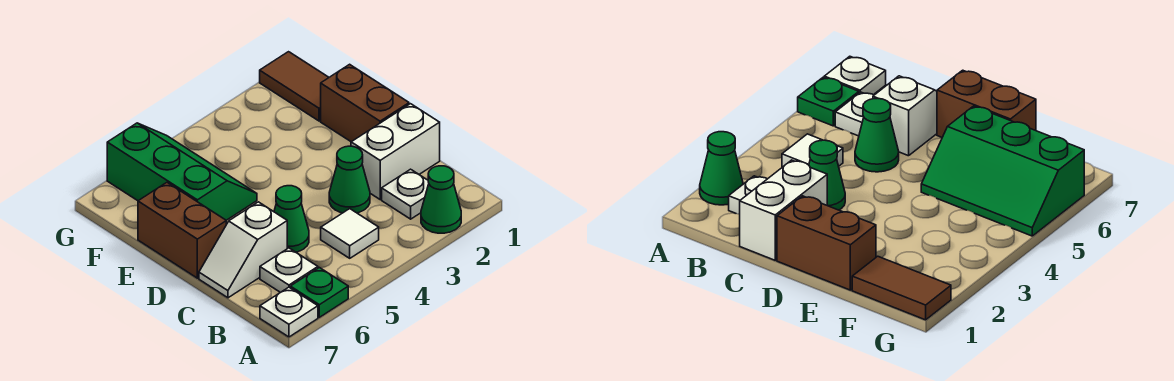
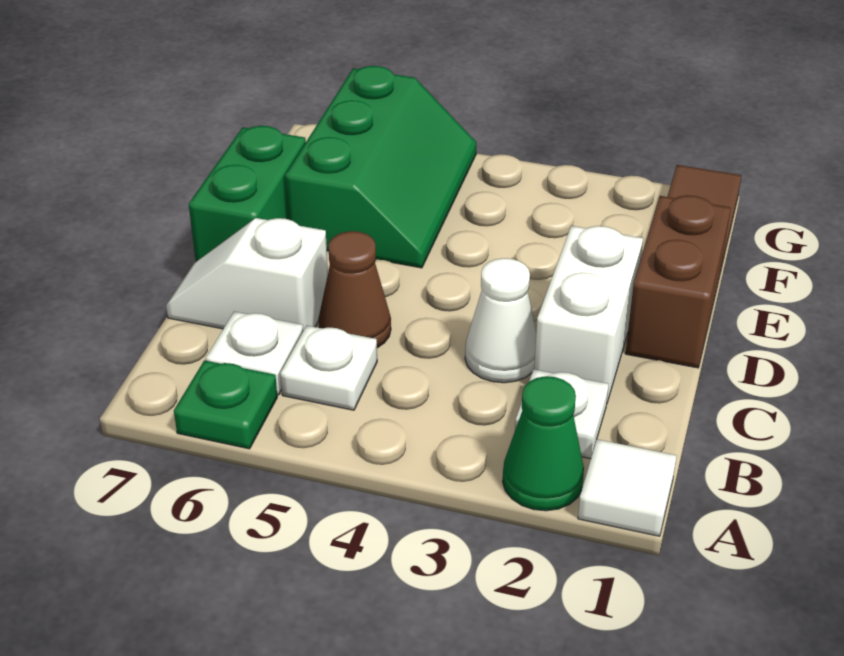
white plate A7 level 1 -> white plate B5 level 1
white tile B4 level 1 -> white tile A1 level 1
white brick C1:C2 level 1 -> white brick C2:D2 level 1
green cone C3 level 1 -> white cone C3 level 1
green cone C5 level 1 -> brown cone C5 level 1
brown brick D7:E7 level 1 -> green brick D7:E7 level 1

